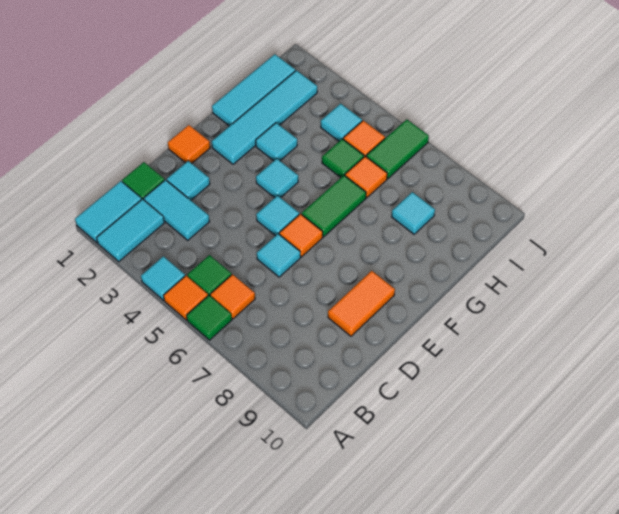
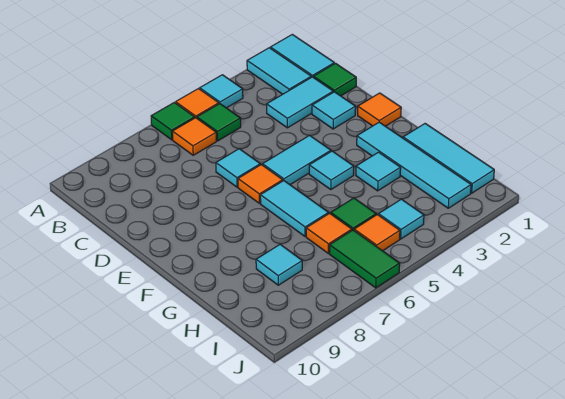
orange tile D9:E9 level 1 -> none
cyan tile E5 level 1 -> cyan tile E4:E5 level 1
green tile F6:G6 level 1 -> cyan tile F6:G6 level 1

